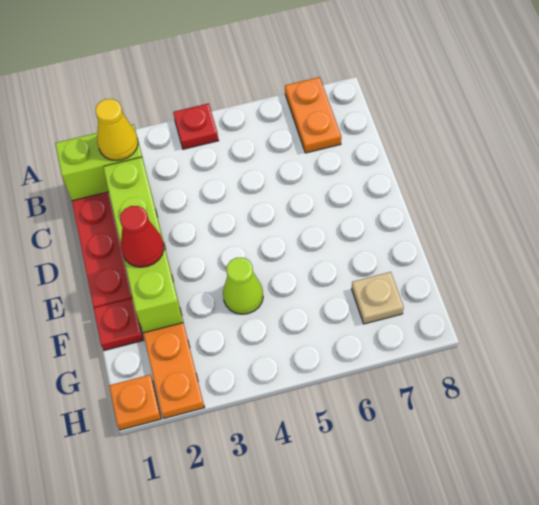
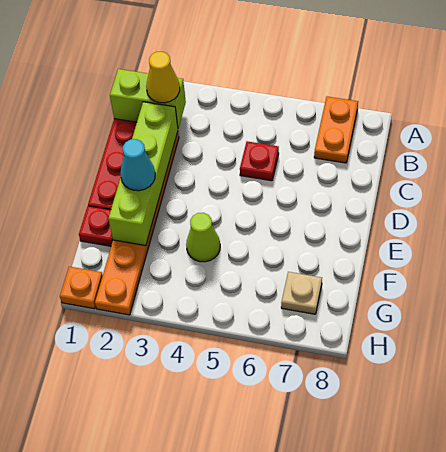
red plate A4 level 1 -> red plate C5 level 1
red cone E2 level 3 -> cyan cone E2 level 3

